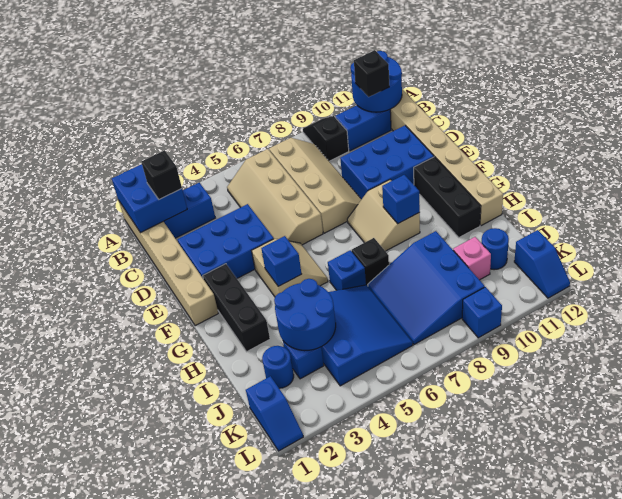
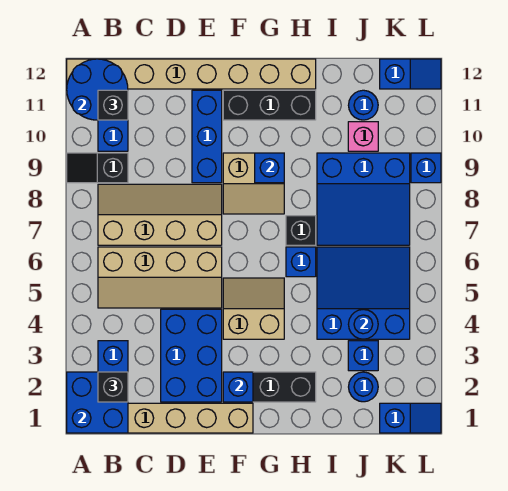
blue brick D9:E11 level 1 -> blue brick E9:E11 level 1
blue brick G4 level 2 -> blue brick F2 level 2
blue round brick I3:J4 level 2 -> blue round brick J4 level 2

